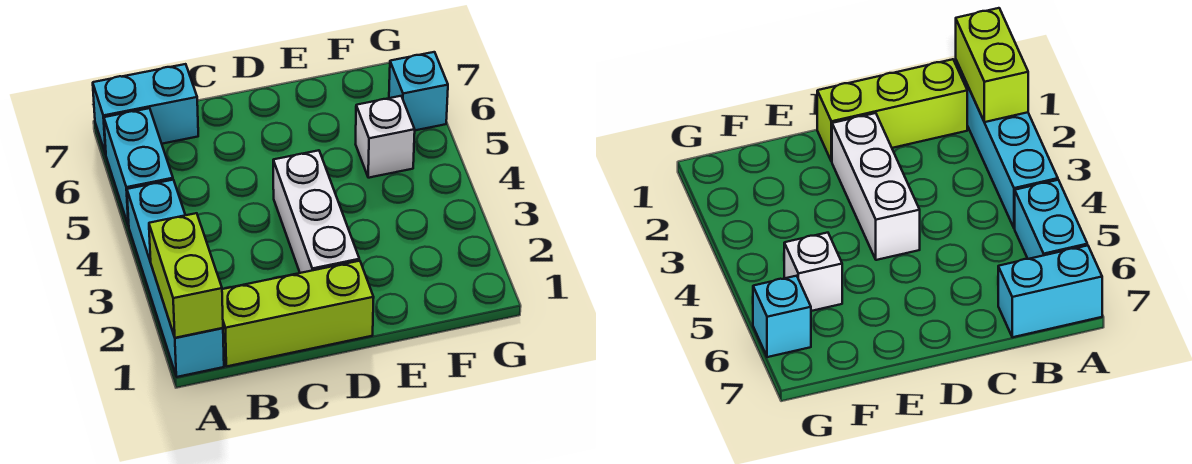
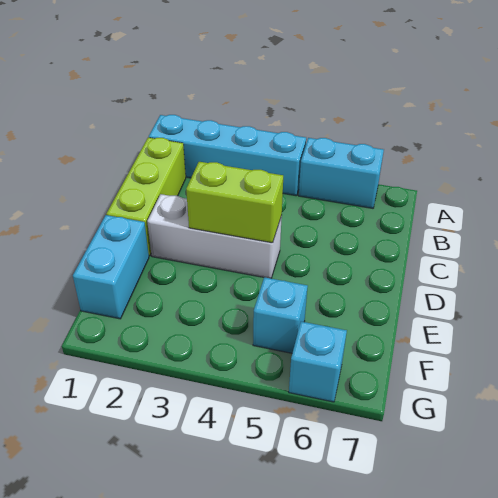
lime brick A1:A2 level 2 -> lime brick D3:D4 level 2
cyan brick A7:B7 level 1 -> cyan brick E1:F1 level 1
white brick F5 level 1 -> cyan brick F5 level 1

